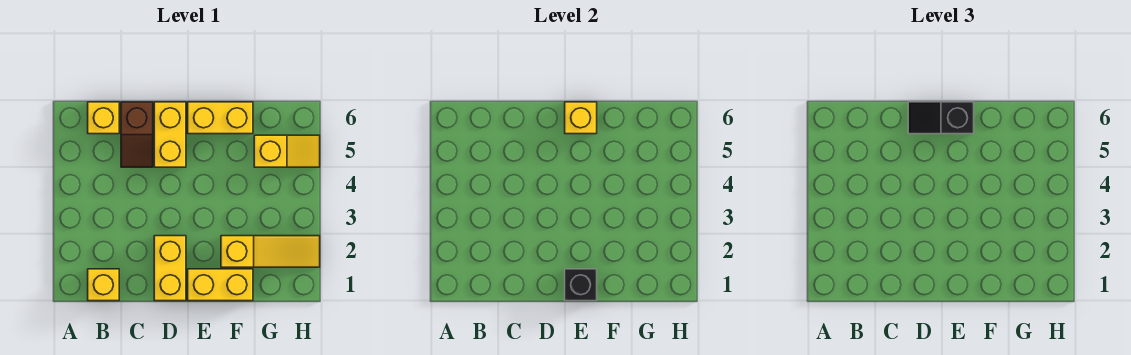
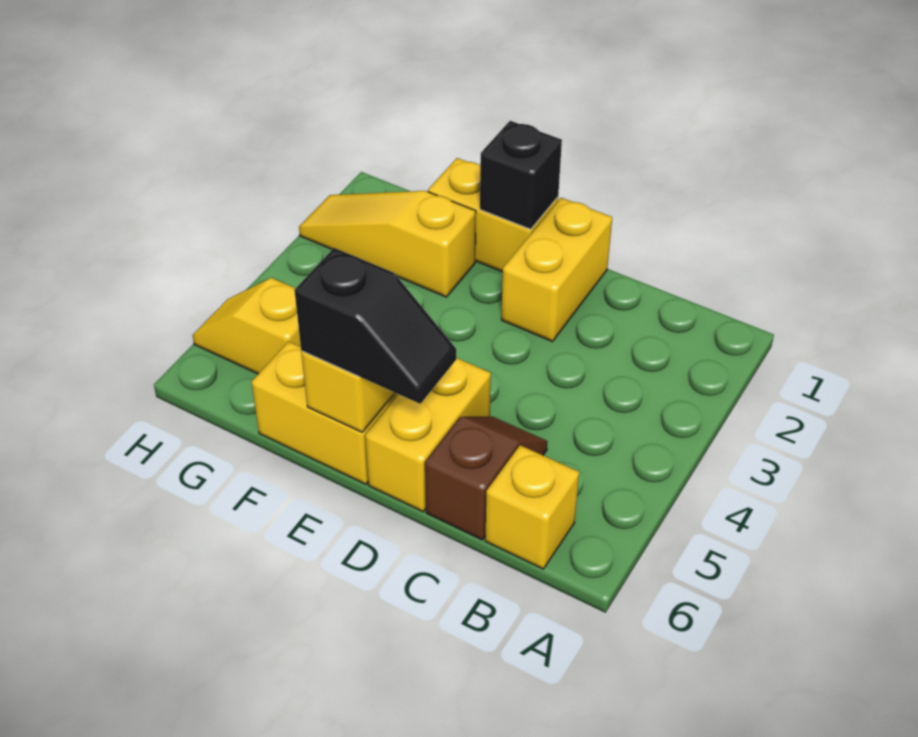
yellow brick B1 level 1 -> none

